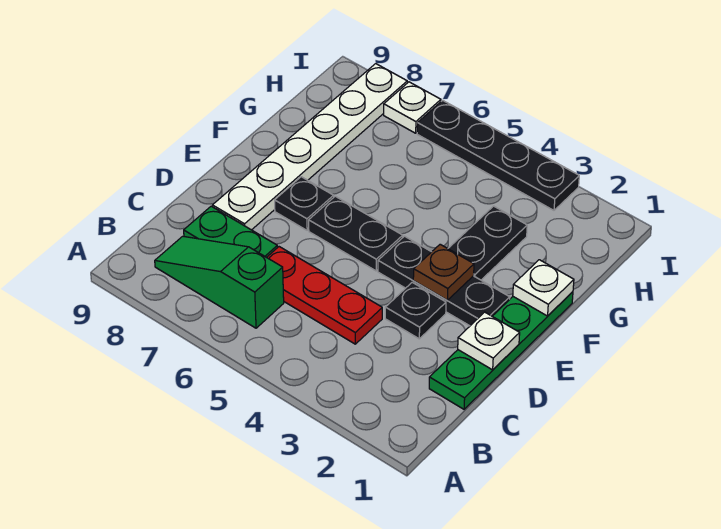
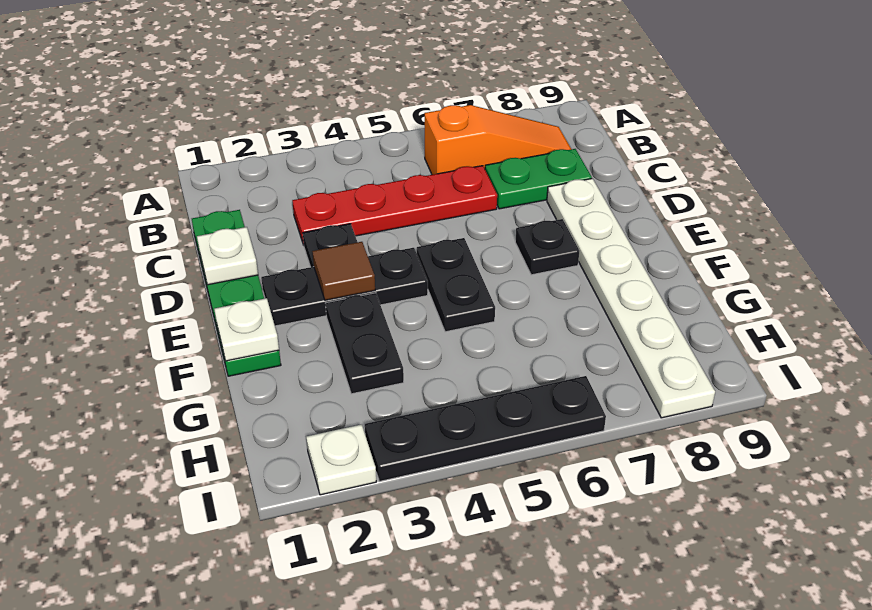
green slope B6:B8 level 1 top 6 -> orange slope B6:B8 level 1 top 6
red plate C4:C6 level 1 -> red plate C3:C6 level 1
brown plate E3 level 2 -> brown tile E3 level 2
black plate E5:E6 level 1 -> black plate E5:F5 level 1
white plate I7 level 1 -> white plate I2 level 1

